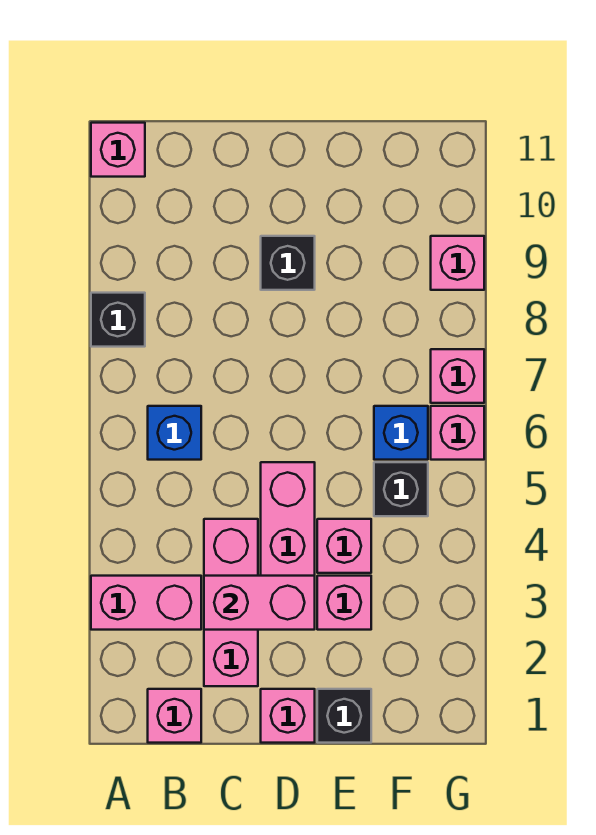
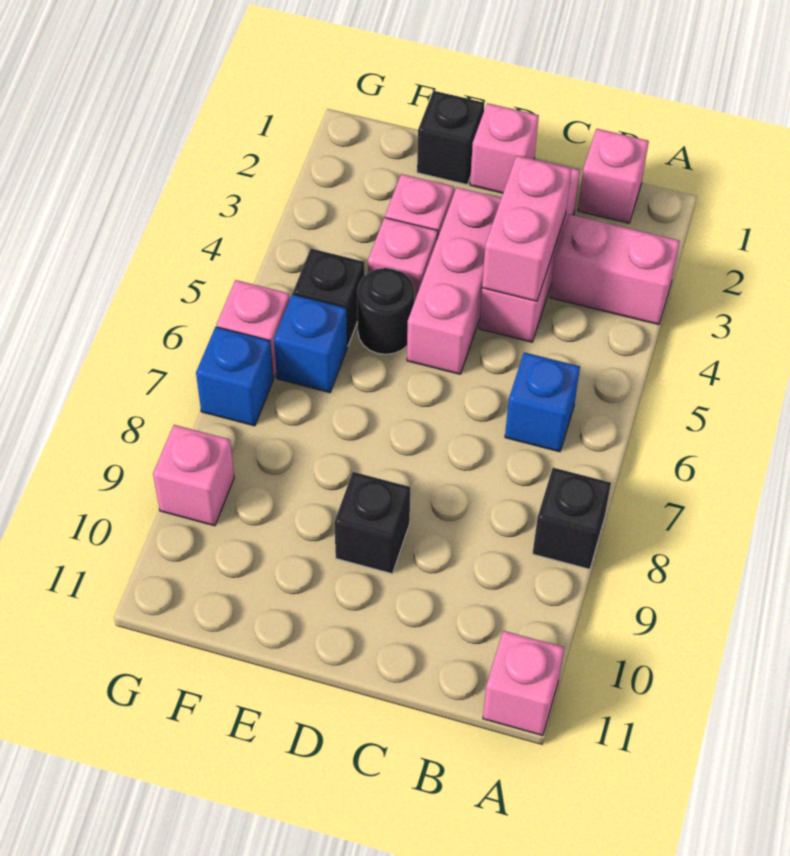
pink brick C3:D3 level 2 -> pink brick C3:C4 level 2
none -> black round brick E5 level 1
pink brick G7 level 1 -> blue brick G7 level 1

